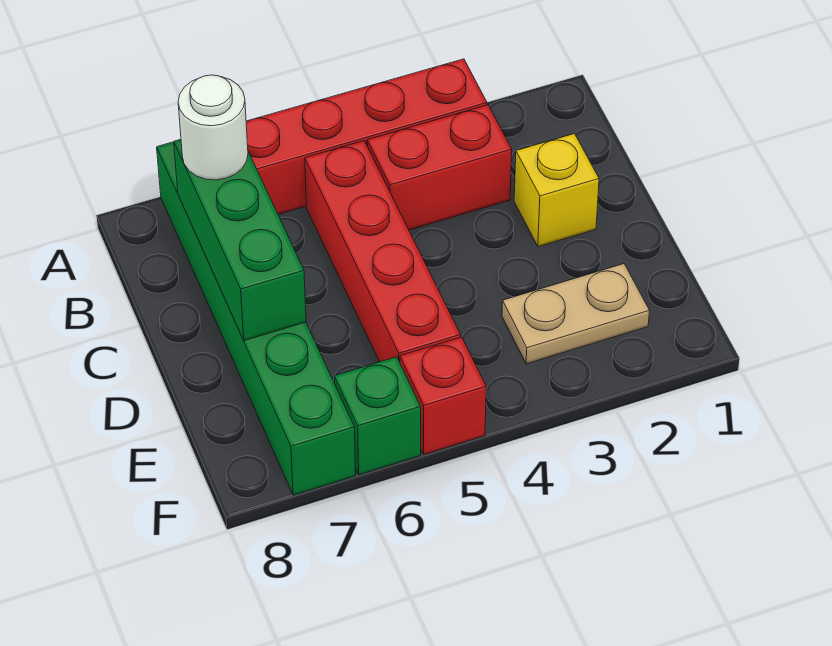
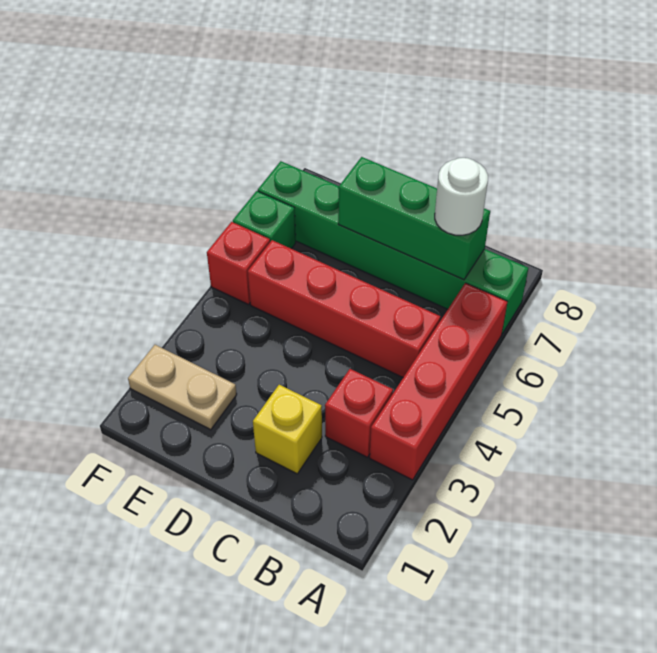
red brick B3:B4 level 1 -> red brick B3 level 1
tan plate E2:E3 level 1 -> tan plate E2:F2 level 1

